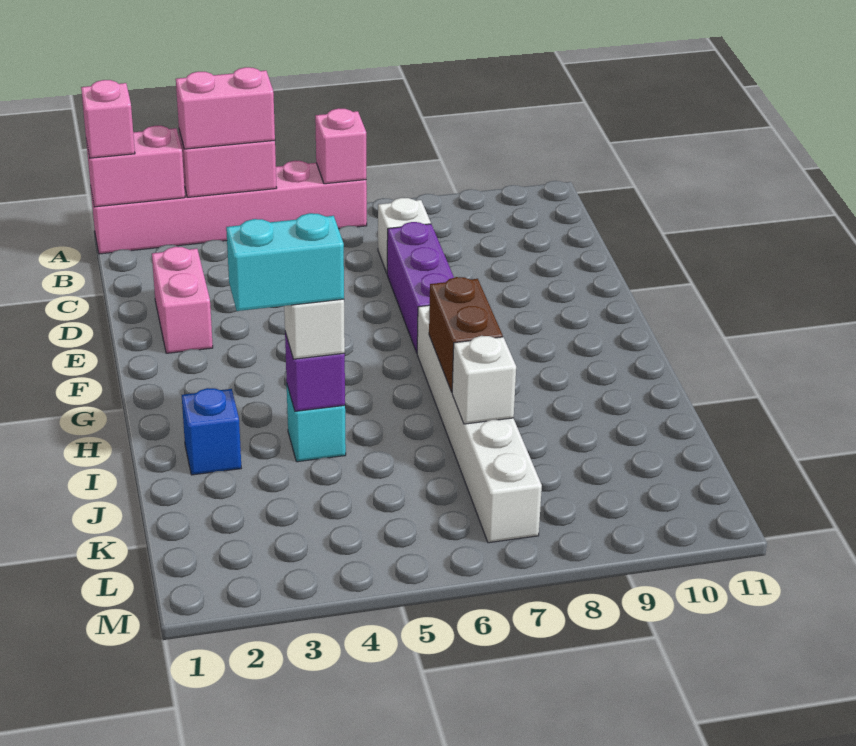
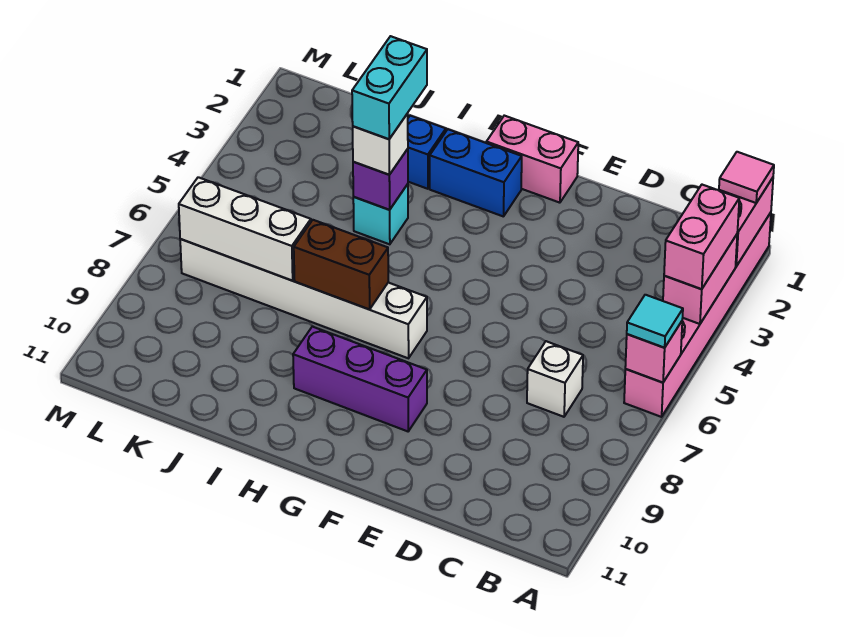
pink brick A1 level 3 -> pink tile A1 level 3
none -> cyan tile A6 level 3
pink brick D2:E2 level 1 -> pink brick F1:G1 level 1
purple brick D7:F7 level 1 -> purple brick F9:H9 level 1
none -> blue brick G2:H2 level 1
white brick J7 level 2 -> white brick J7:L7 level 2

